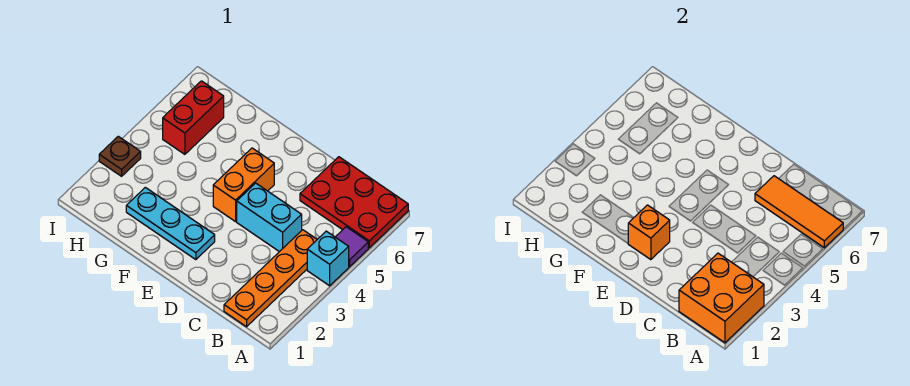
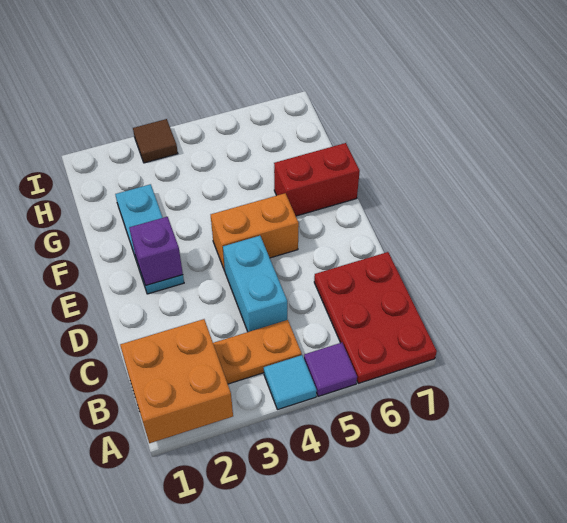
cyan brick A4 level 1 -> cyan tile A4 level 1
orange tile A6:C6 level 2 -> none
orange brick E2 level 2 -> purple brick E2 level 2
red brick H5:H6 level 1 -> red brick F6:F7 level 1
brown plate I3 level 1 -> brown tile I3 level 1

